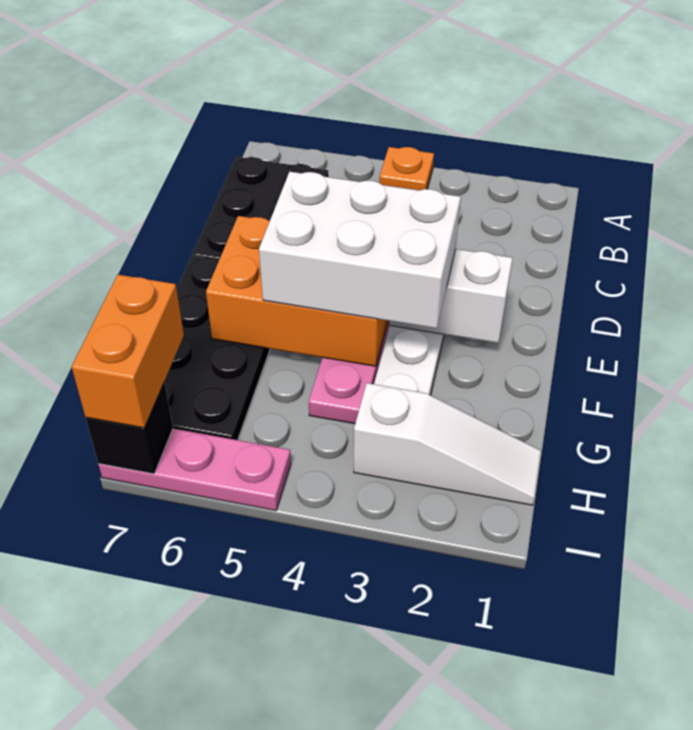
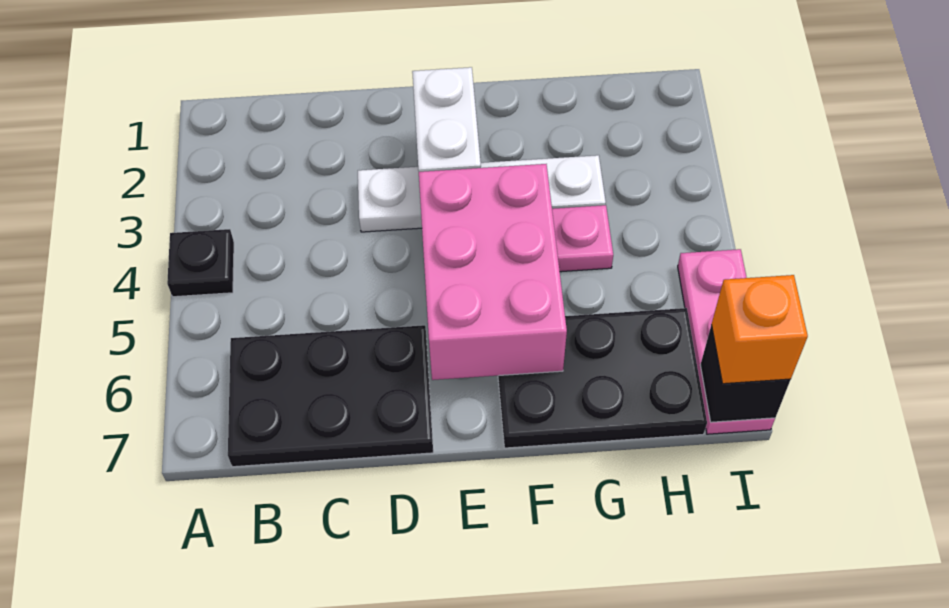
orange plate A4 level 1 -> black plate A4 level 1
white brick E3:F5 level 3 -> none
orange brick E4:F6 level 2 -> pink brick E4:F6 level 2
black plate E6:H7 level 1 -> black plate F6:H7 level 1
white slope H1:H3 level 1 top 3 -> none
orange brick H7:I7 level 3 -> orange brick I7 level 3

